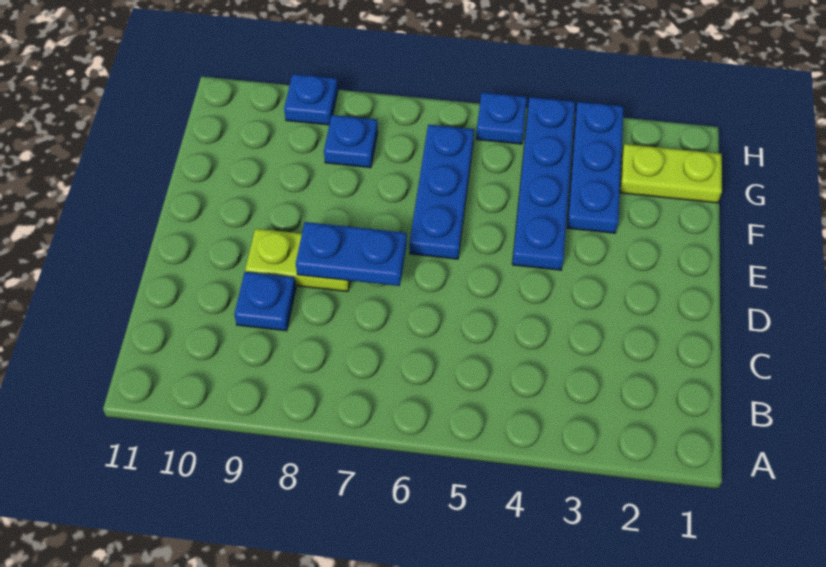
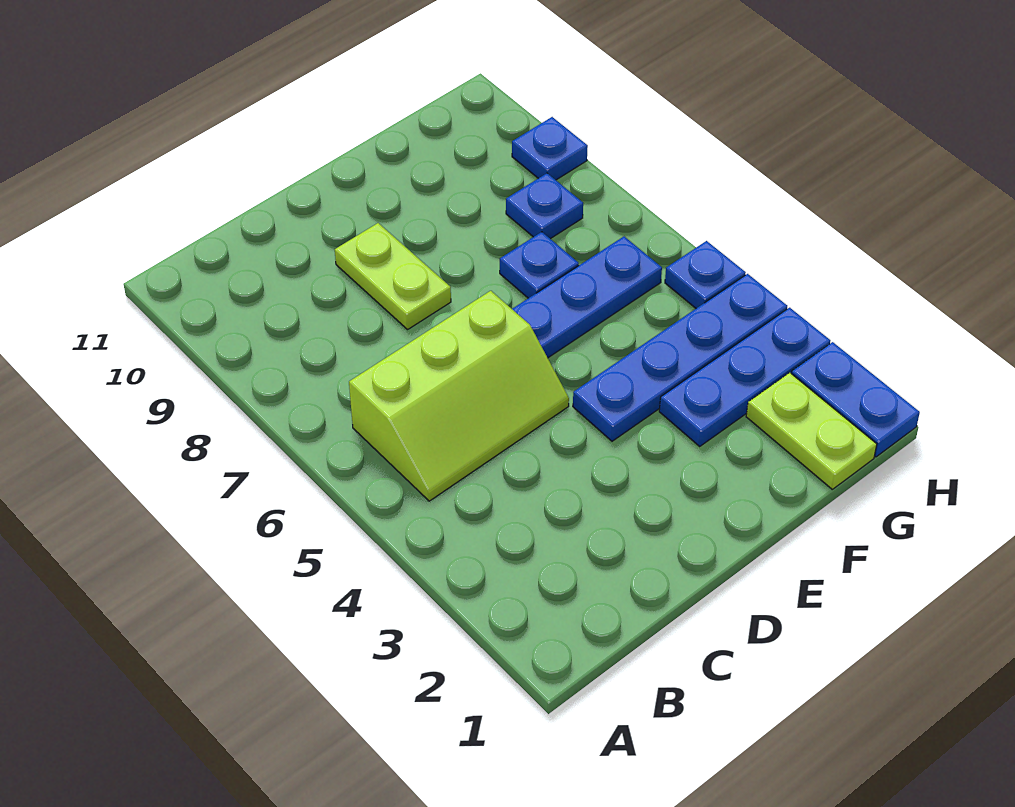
none -> lime slope B5:D6 level 1 top 6
blue plate C9 level 1 -> blue plate F7 level 1
blue plate D7:D8 level 2 -> blue plate H1:H2 level 1

